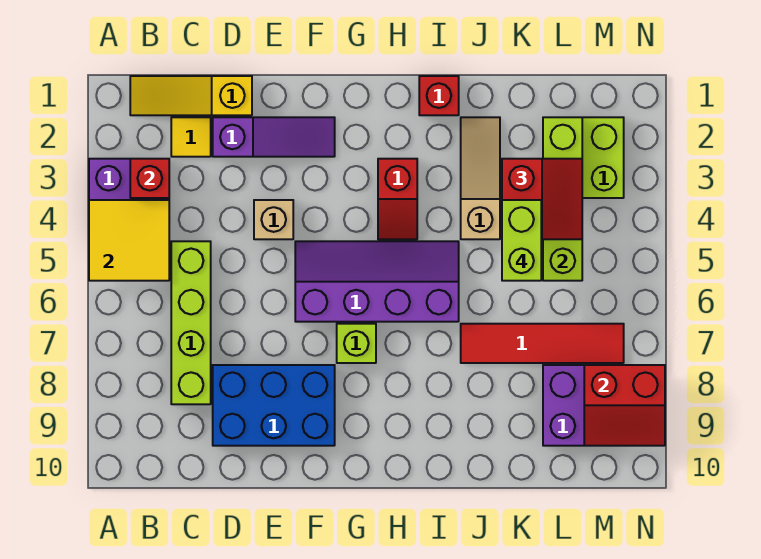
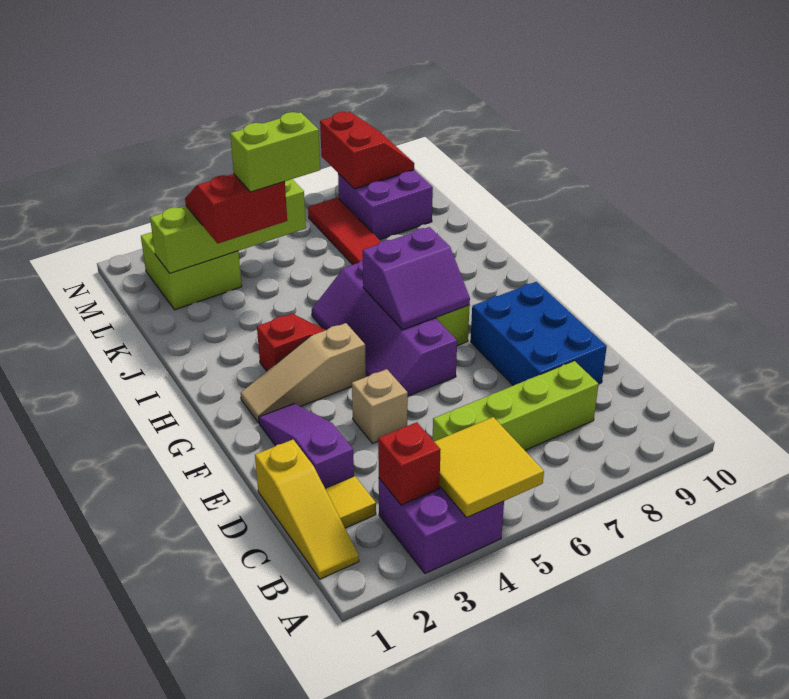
none -> purple slope G6:H7 level 2 top H
red brick I1 level 1 -> none
tan slope J2:J4 level 1 top 4 -> tan slope G2:G4 level 1 top 4

